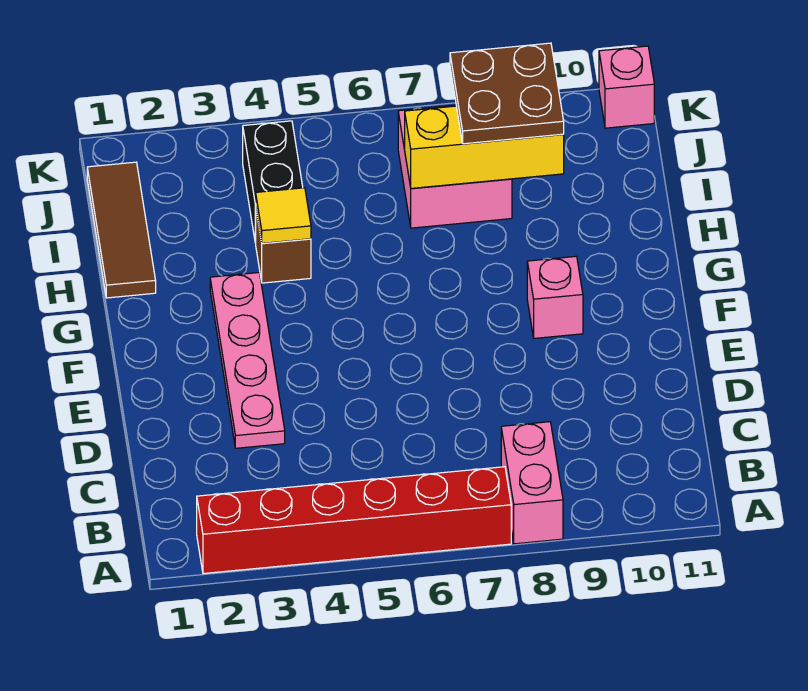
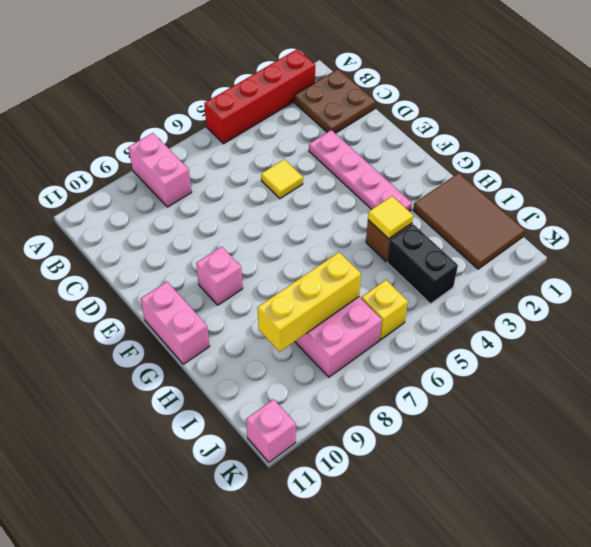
red brick A2:A7 level 1 -> red brick A2:A5 level 1
none -> yellow tile D5 level 1
none -> pink brick F11:G11 level 1
brown tile H1:J1 level 1 -> brown tile H1:J2 level 1
brown plate I8:J9 level 3 -> brown plate B1:C2 level 1
none -> yellow brick J6 level 1

